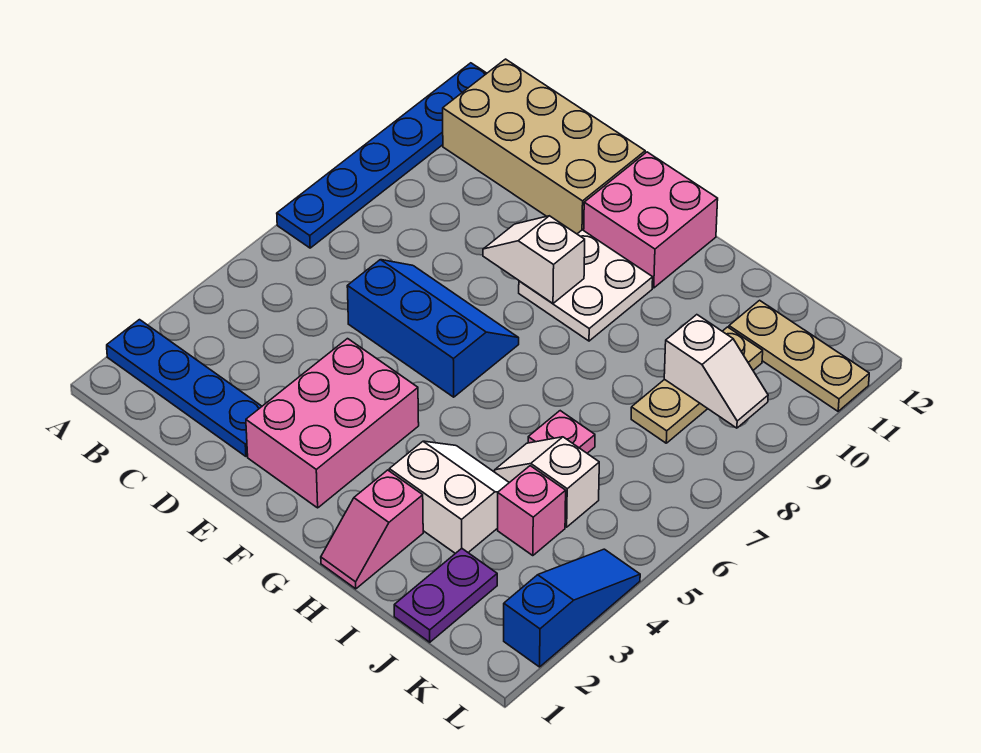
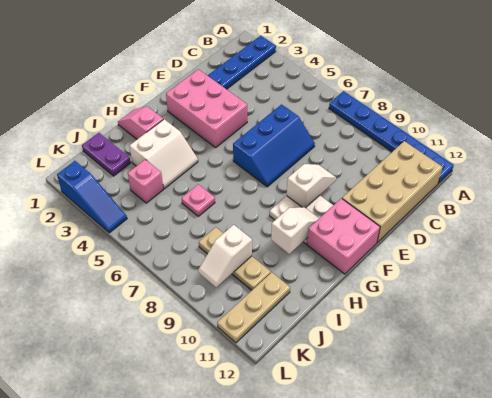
white slope I5:J5 level 1 top J -> white slope G10:H10 level 2 top H

